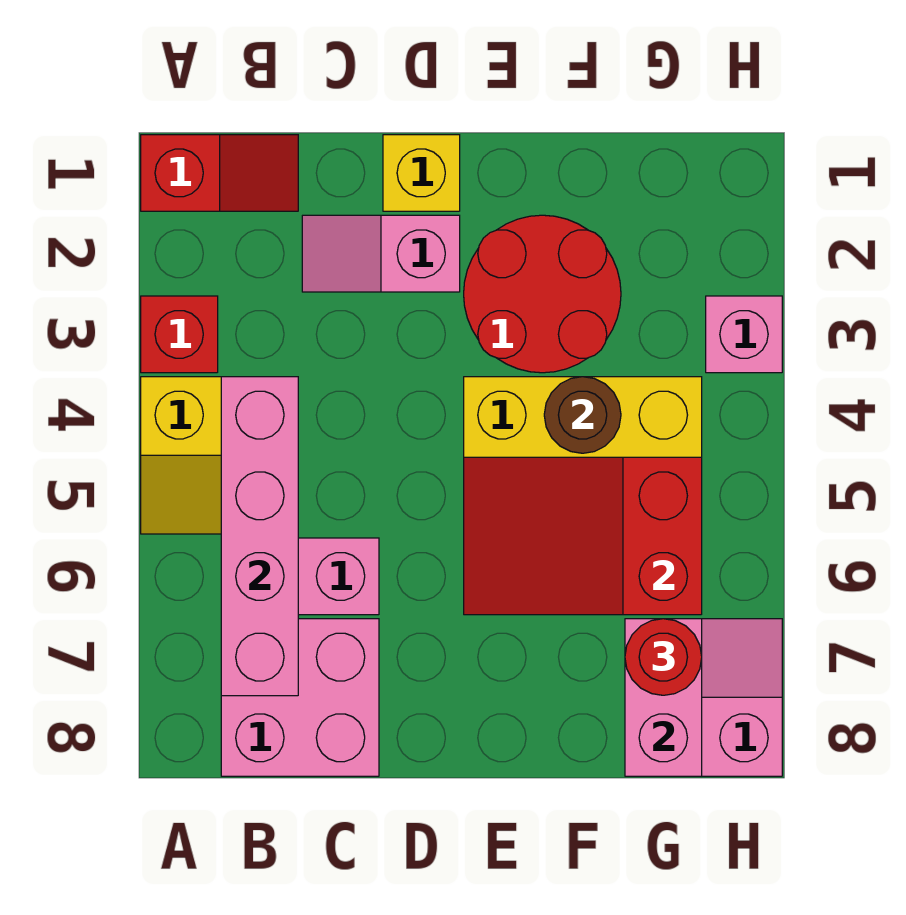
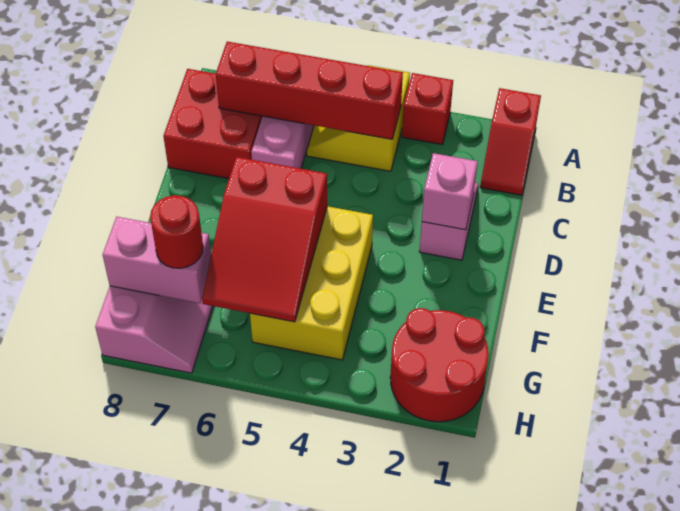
pink brick B4:B7 level 2 -> red brick B4:B7 level 2
pink brick B7:C8 level 1 -> red brick B7:C8 level 1
yellow brick D1 level 1 -> none
red round brick E2:F3 level 1 -> red round brick G1:H2 level 1
red slope E5:G6 level 2 top G -> red slope E5:G6 level 2 top E
brown round brick F4 level 2 -> none
pink brick H3 level 1 -> pink brick D2 level 2

